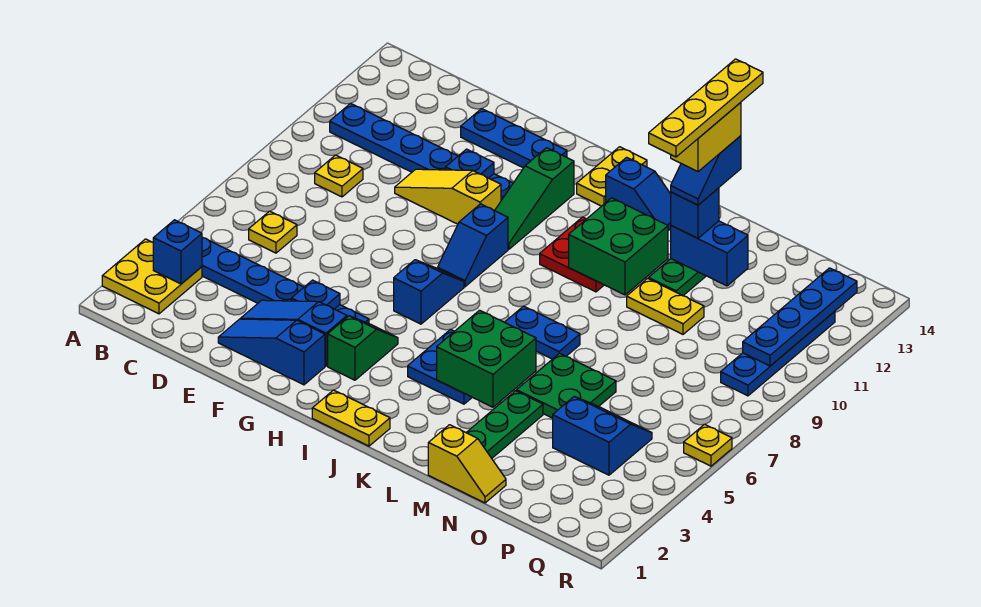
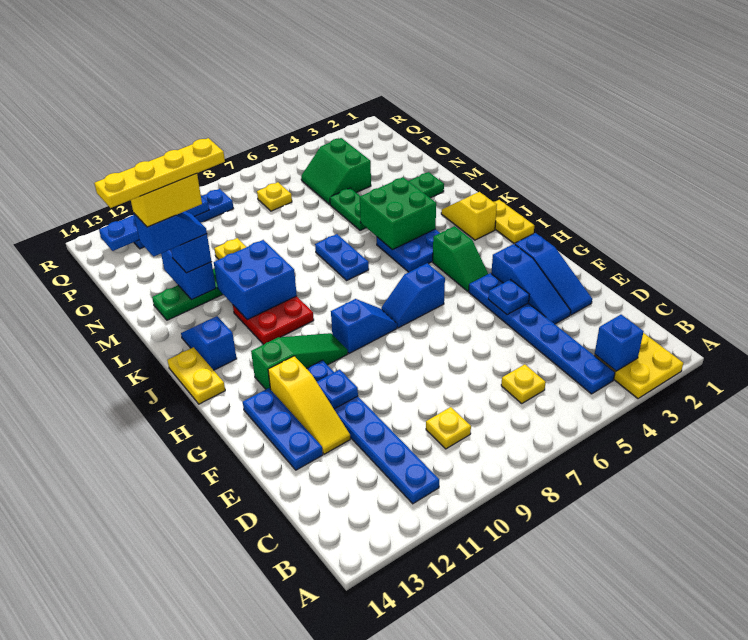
yellow slope E10:G10 level 1 top G -> yellow slope E12:G12 level 1 top G
green slope H3:H4 level 1 top 3 -> green slope H4:I4 level 1 top I
yellow plate I13:I14 level 1 -> yellow plate I14:J14 level 1
green brick K10:L11 level 2 -> blue brick K10:L11 level 2
yellow slope M1:N1 level 1 top M -> yellow slope J2:K2 level 1 top J
green plate M5:N6 level 1 -> green plate M5:N5 level 1
blue slope O4:P5 level 1 top 4 -> green slope O4:P5 level 1 top 4
yellow plate R6 level 1 -> yellow plate P7 level 1

